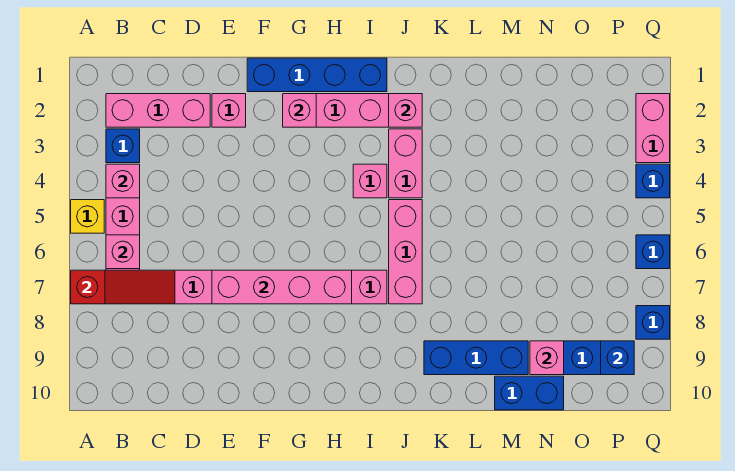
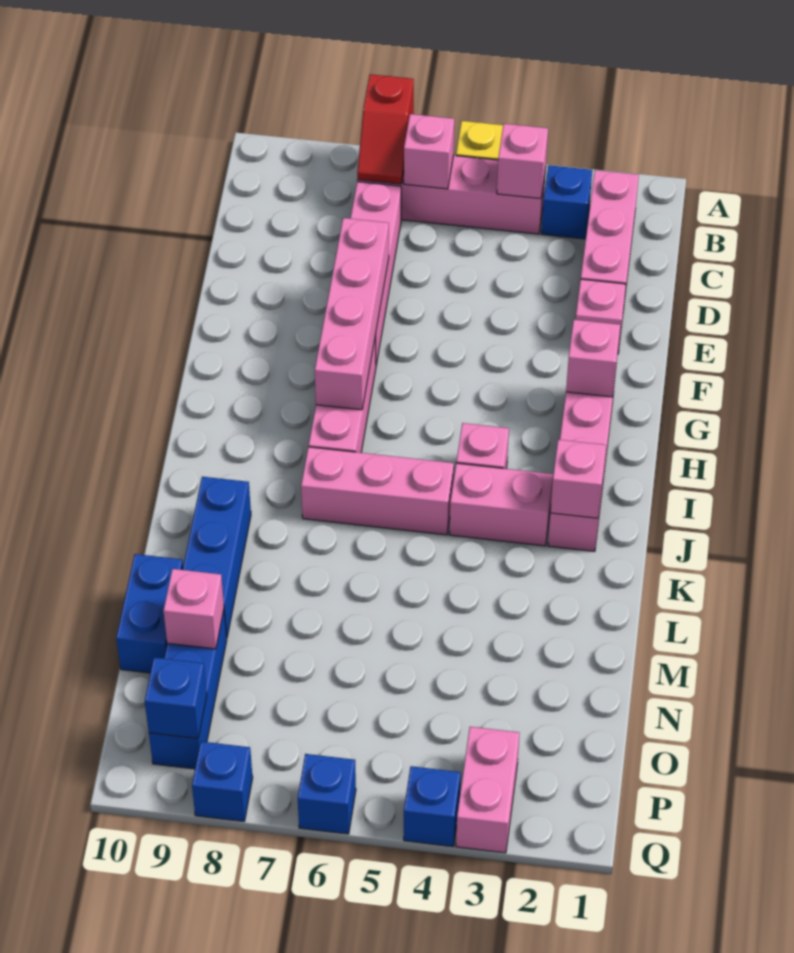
red slope A7:C7 level 2 top A -> red slope A7:B7 level 2 top A
blue brick F1:I1 level 1 -> none
pink brick Q2:Q3 level 1 -> pink brick P3:Q3 level 1

